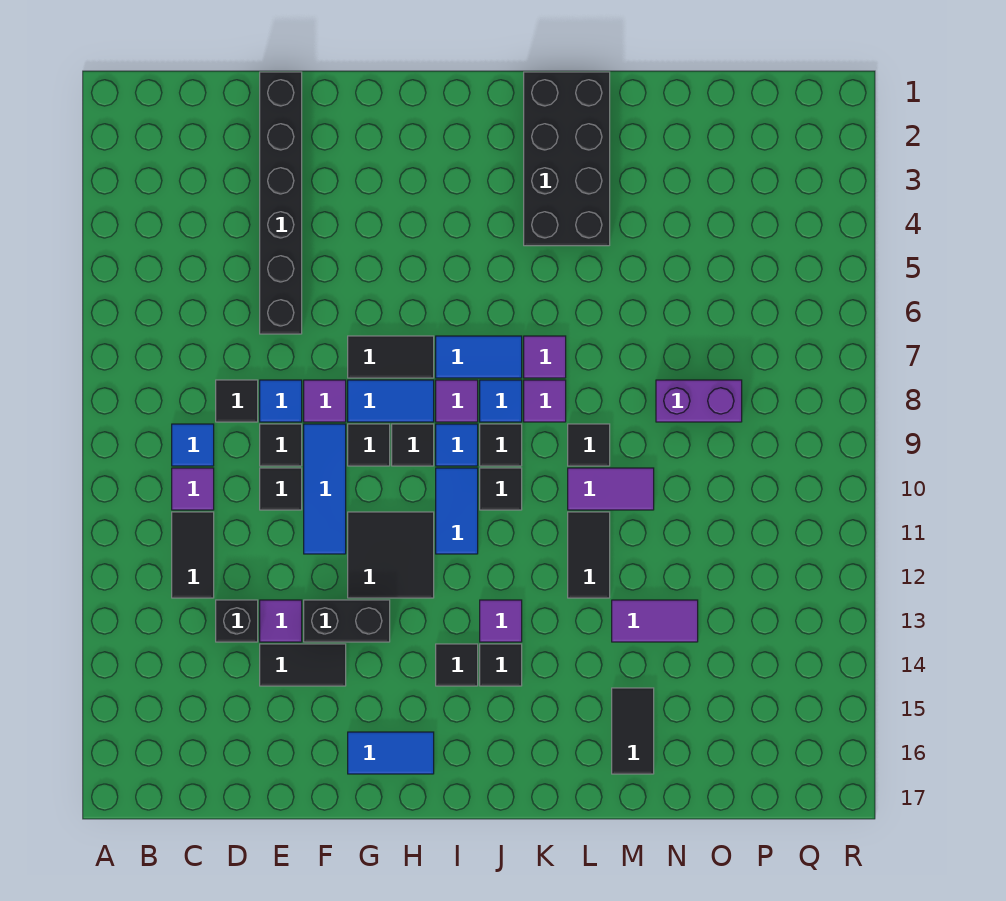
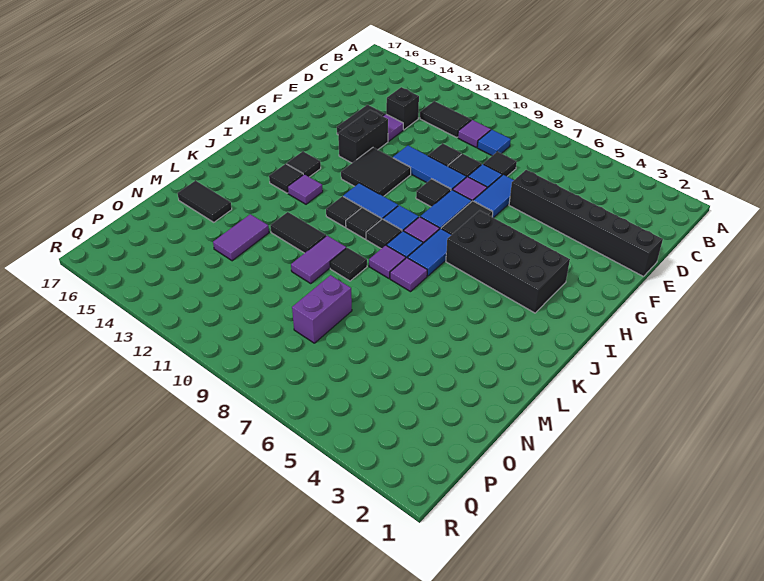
blue tile G16:H16 level 1 -> blue tile E7:F7 level 1
black tile H9 level 1 -> black tile J11 level 1
black brick K1:L4 level 1 -> black brick H3:I6 level 1

